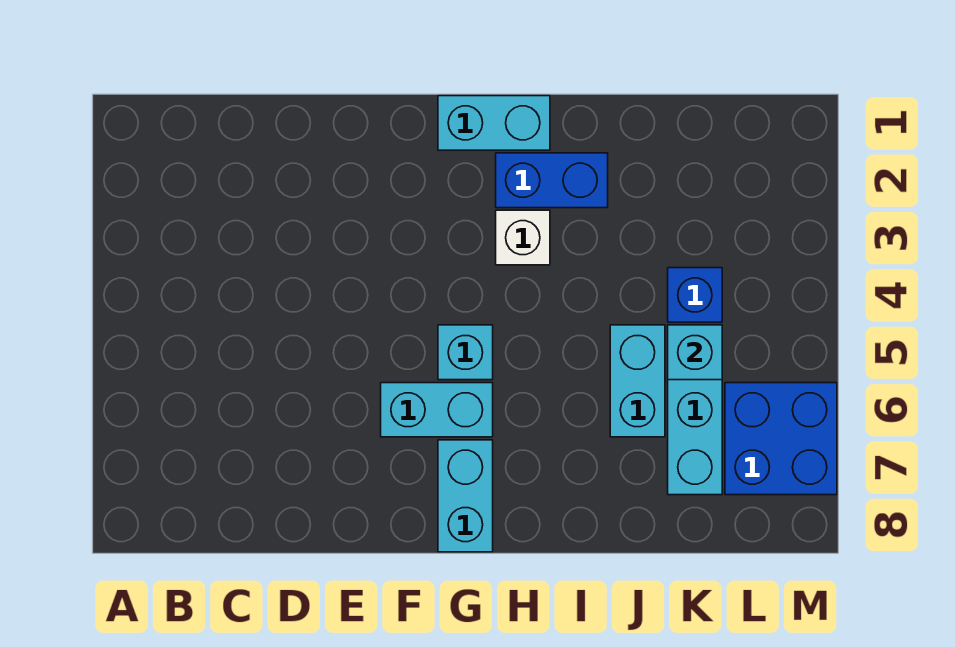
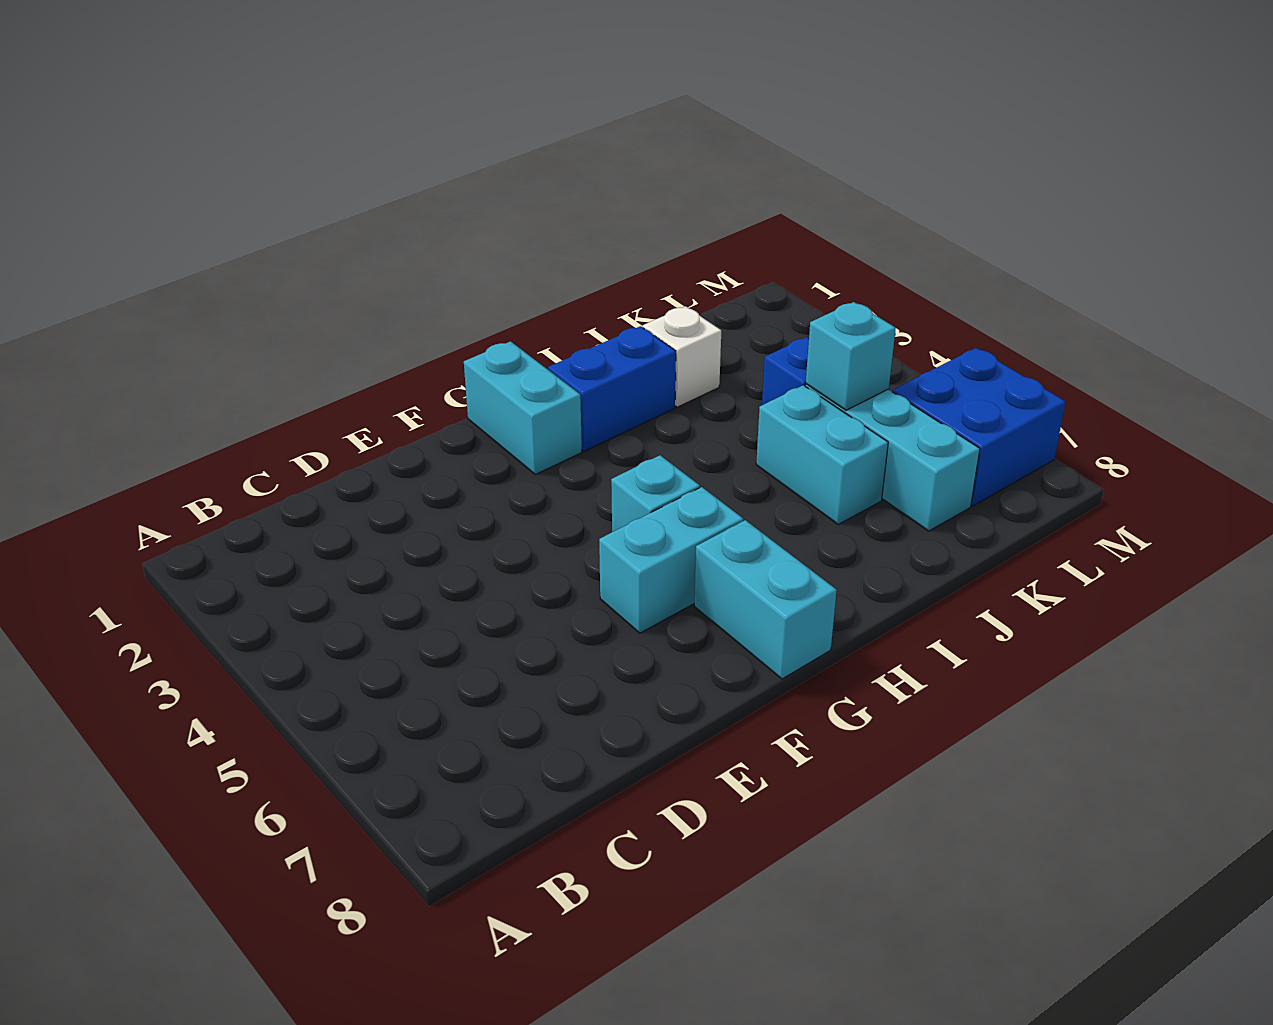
cyan brick G1:H1 level 1 -> cyan brick G1:G2 level 1
white brick H3 level 1 -> white brick J2 level 1

